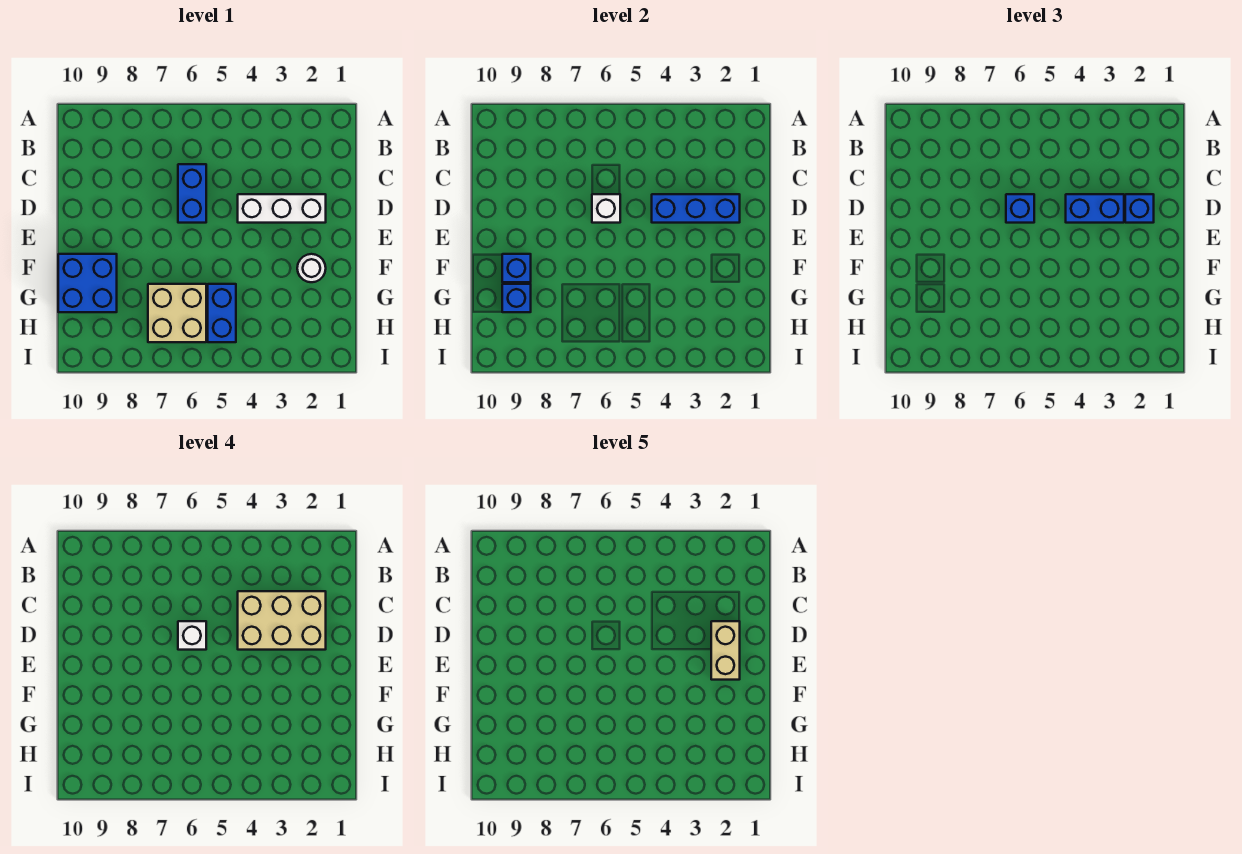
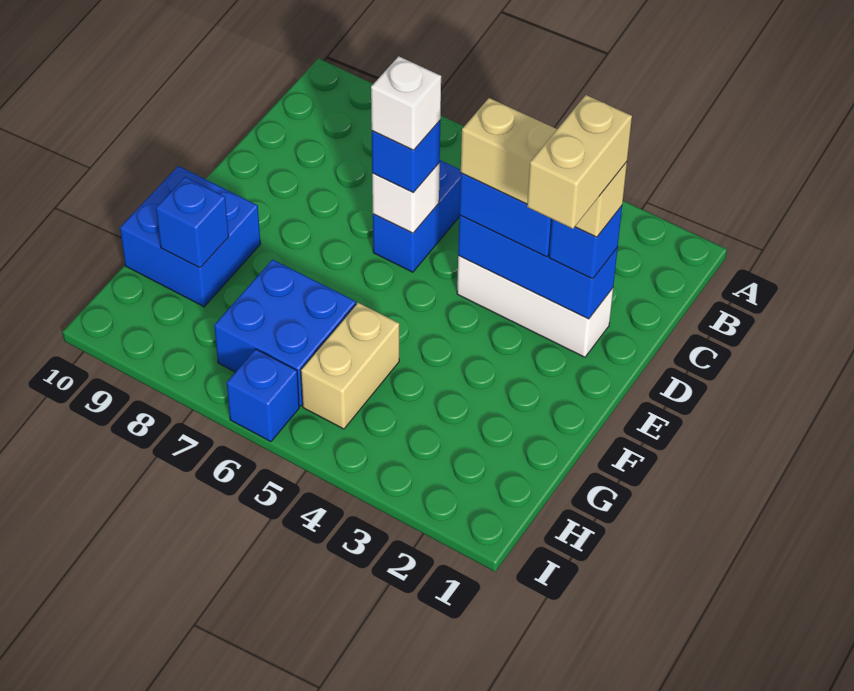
tan brick C2:D4 level 4 -> tan brick D2:D4 level 4
white round brick F2 level 1 -> none
blue brick F9 level 2 -> blue brick I6 level 1
blue brick G5:H5 level 1 -> tan brick G5:H5 level 1
tan brick G6:H7 level 1 -> blue brick G6:H7 level 1

